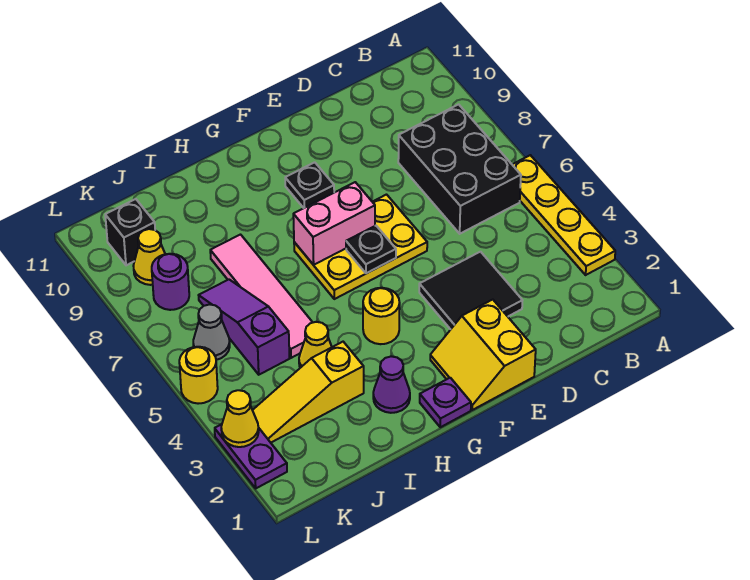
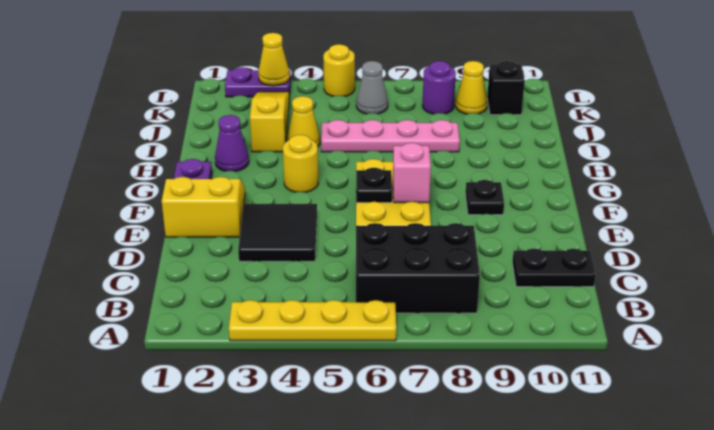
none -> black plate C10:C11 level 1
pink brick F7:G7 level 2 -> pink brick F7 level 2
pink tile I5:I8 level 1 -> pink plate I5:I8 level 1
purple slope J5:J7 level 1 top 5 -> none

